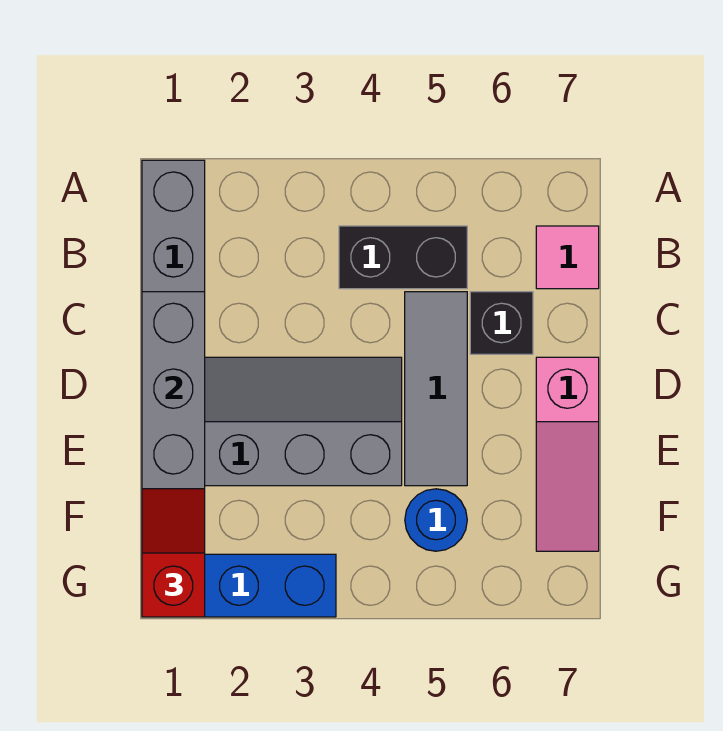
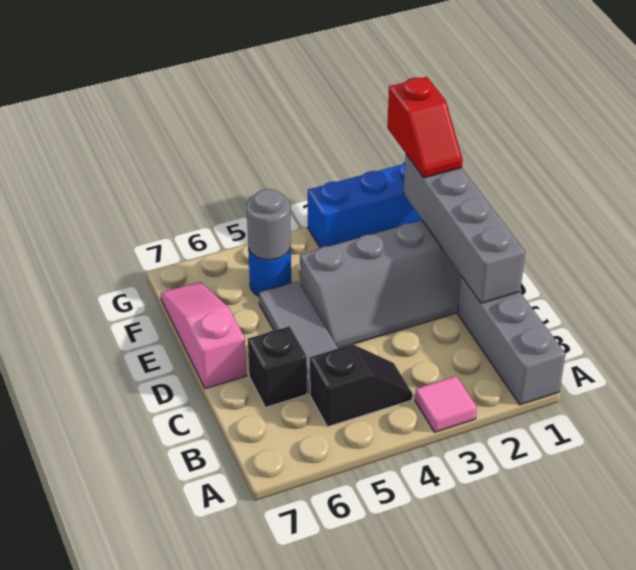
black brick B4:B5 level 1 -> black slope B4:B5 level 1 top 5
pink tile B7 level 1 -> pink tile A3 level 1
none -> grey round brick F5 level 2

